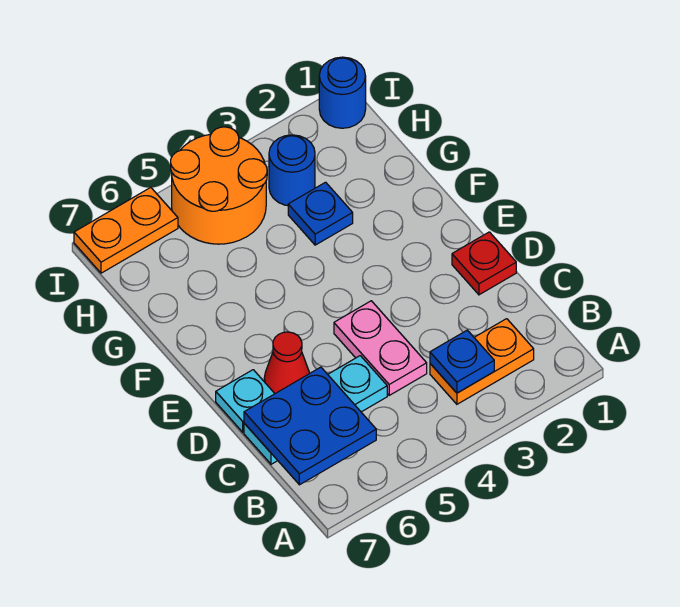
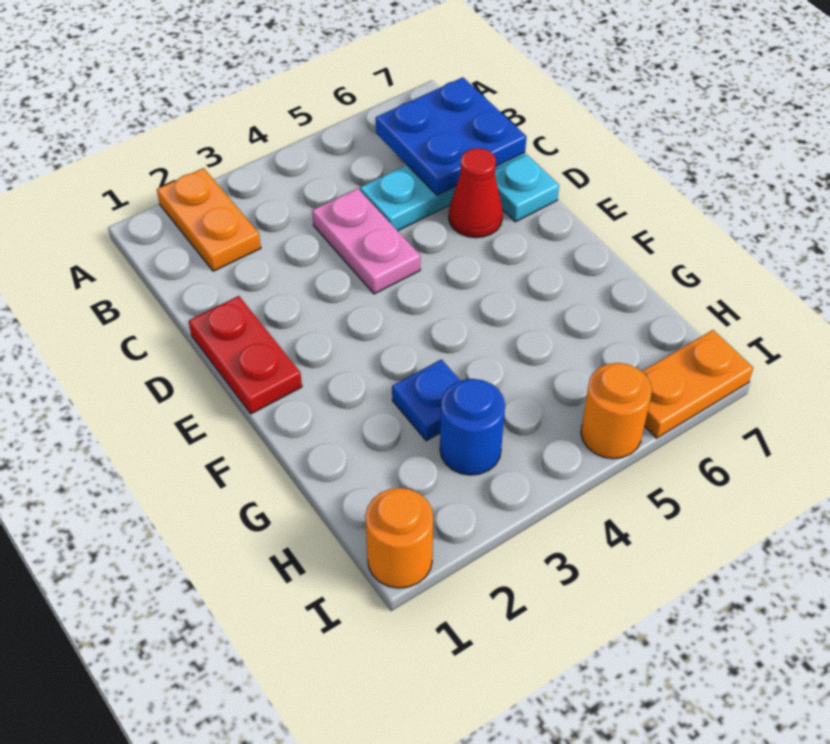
orange plate B2:B3 level 1 -> orange plate A2:B2 level 1
blue plate B3 level 2 -> none
red plate D1 level 1 -> red plate D1:E1 level 1
orange round brick H4:I5 level 1 -> orange round brick I5 level 1
blue round brick I1 level 1 -> orange round brick I1 level 1

